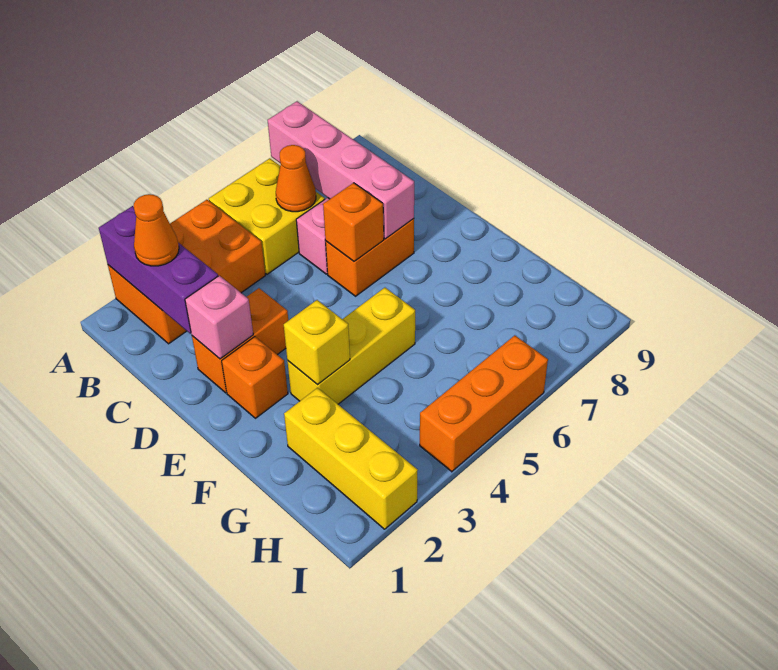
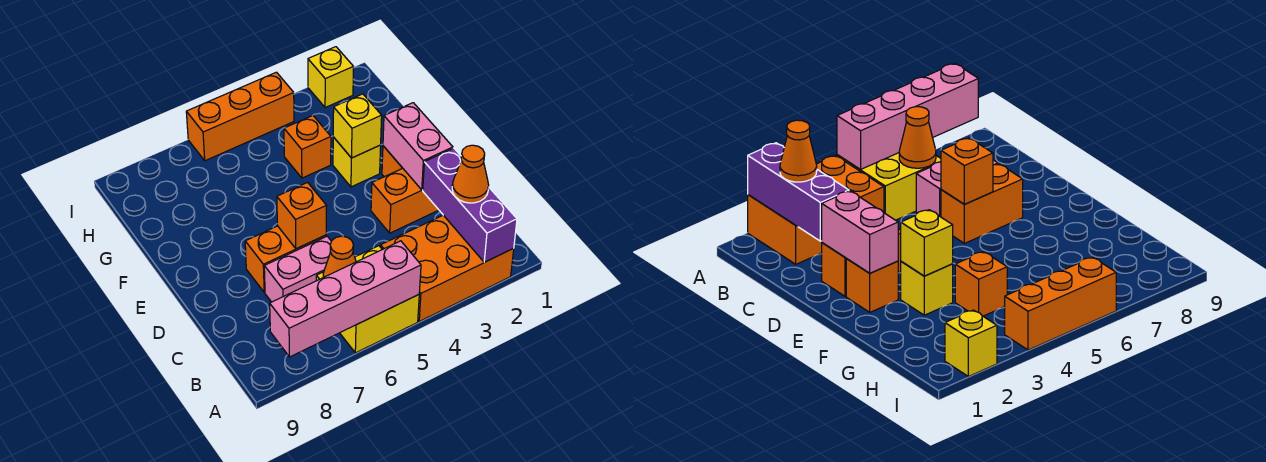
pink brick A7:D7 level 2 -> pink brick A5:A8 level 2
pink brick D2 level 2 -> pink brick D2:E2 level 2
yellow brick F3:F5 level 1 -> yellow brick F3 level 1
yellow brick G2:I2 level 1 -> yellow brick I2 level 1
none -> orange brick G4 level 1

